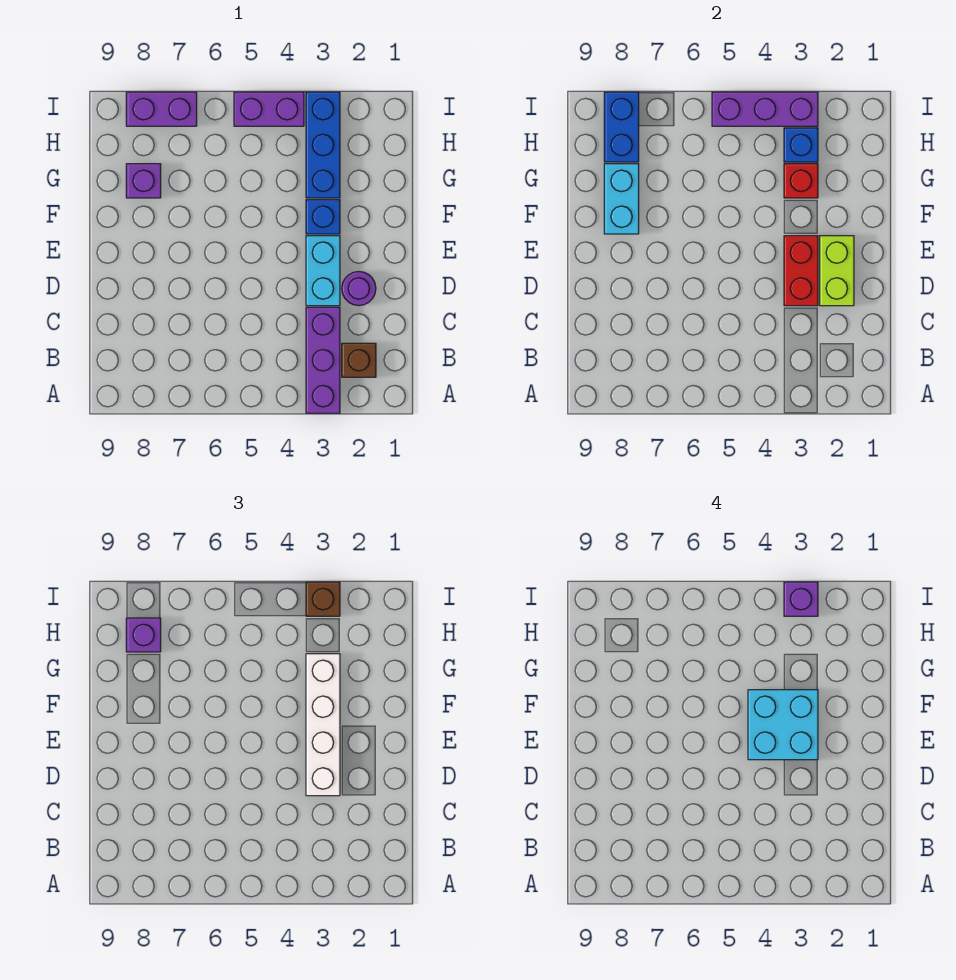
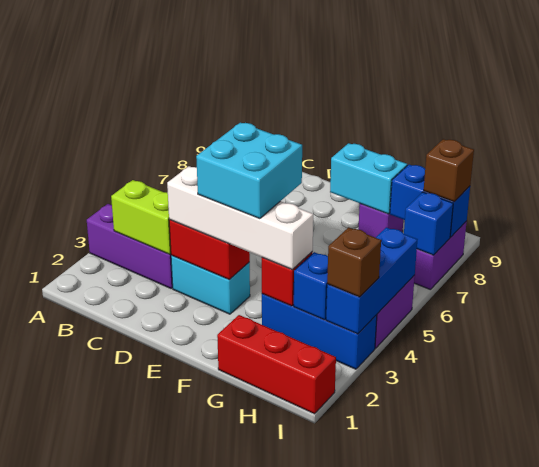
brown brick B2 level 1 -> brown brick I8 level 3
purple round brick D2 level 1 -> none
lime brick D2:E2 level 2 -> lime brick B3:C3 level 2
blue brick F3 level 1 -> blue brick I7 level 2
none -> red brick G1:I1 level 1
purple brick H8 level 3 -> none
purple brick I3:I5 level 2 -> blue brick I3:I5 level 2
purple brick I3 level 4 -> none

